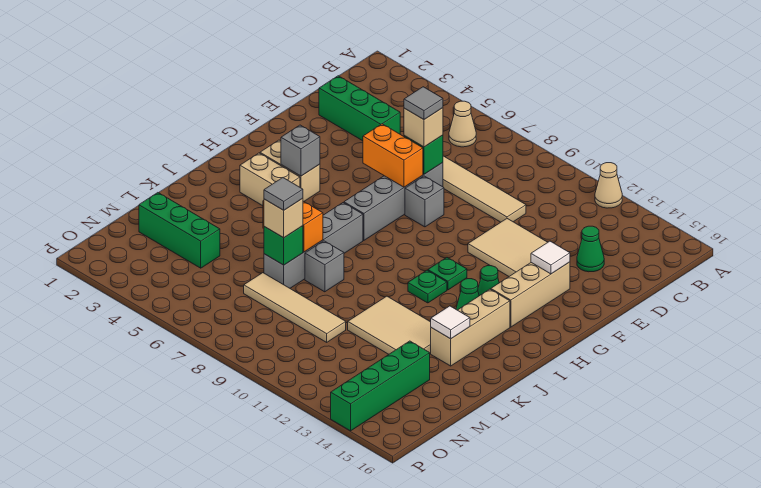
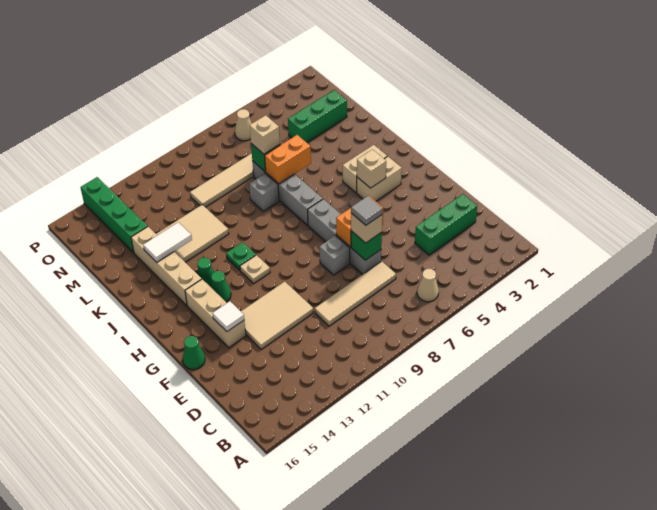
tan cone A12 level 1 -> tan cone O6 level 1
green cone D14 level 1 -> green cone F16 level 1
grey brick H4 level 2 -> tan brick H4 level 2
green plate H11 level 1 -> tan plate H11 level 1
tan brick I14:K14 level 1 -> tan brick I14:L14 level 1
white tile K14 level 2 -> white tile K13:K14 level 2
grey tile L7 level 4 -> none

